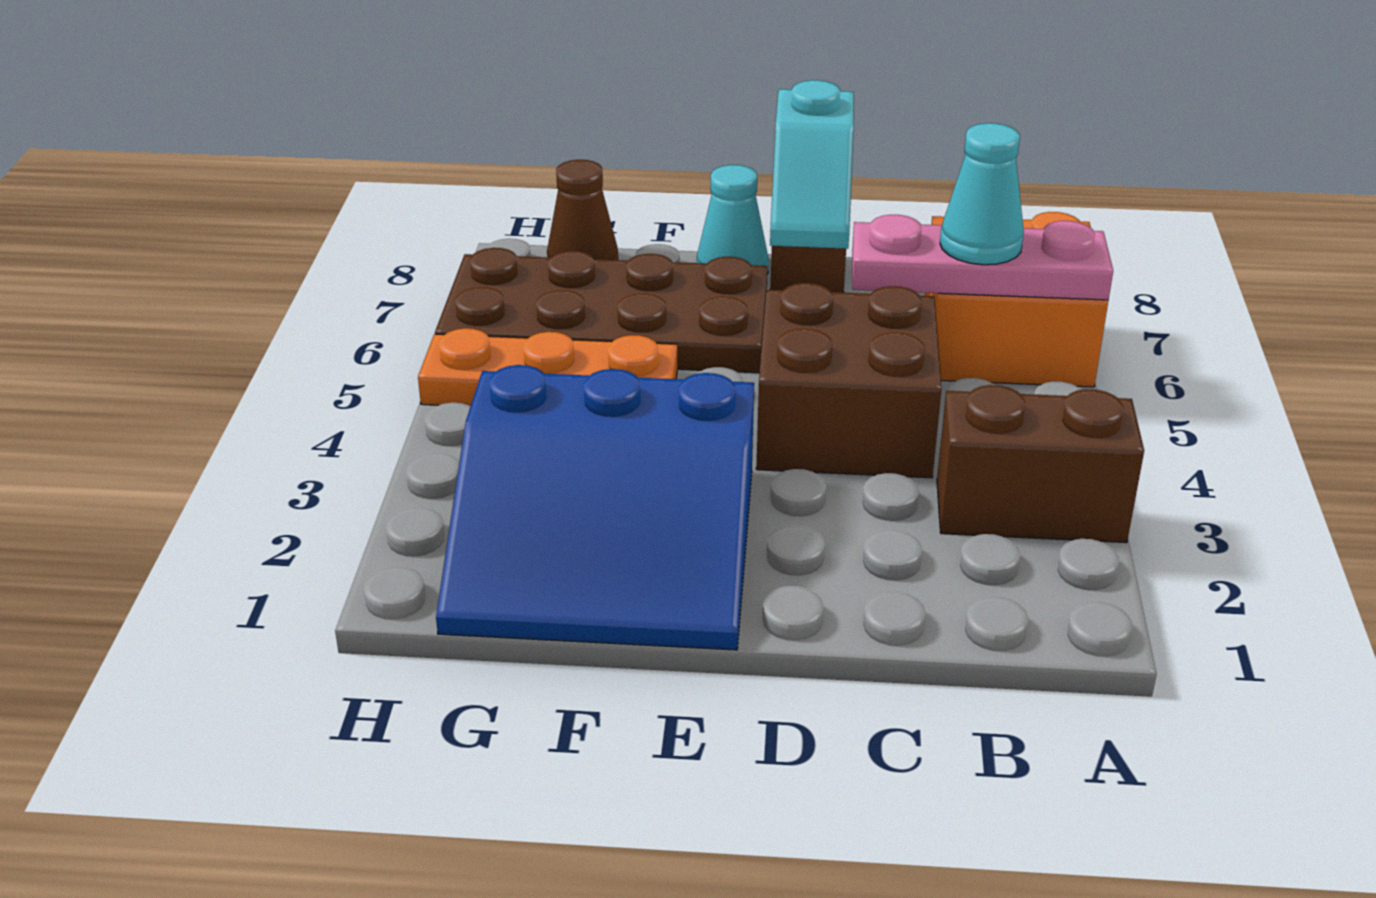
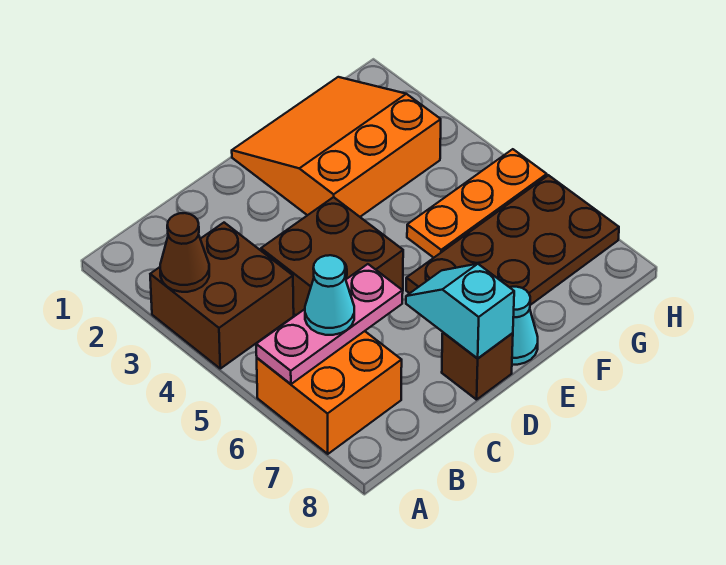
brown brick A3:B3 level 1 -> brown brick A3:B4 level 1
blue slope E1:G3 level 1 top 3 -> orange slope E1:G3 level 1 top 3
brown cone G8 level 1 -> brown cone A3 level 2

